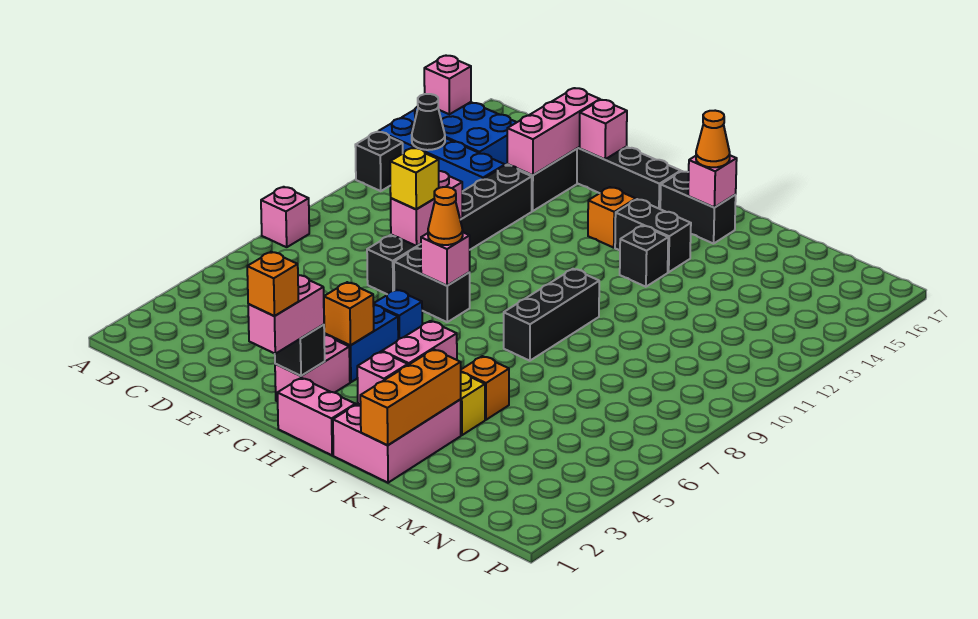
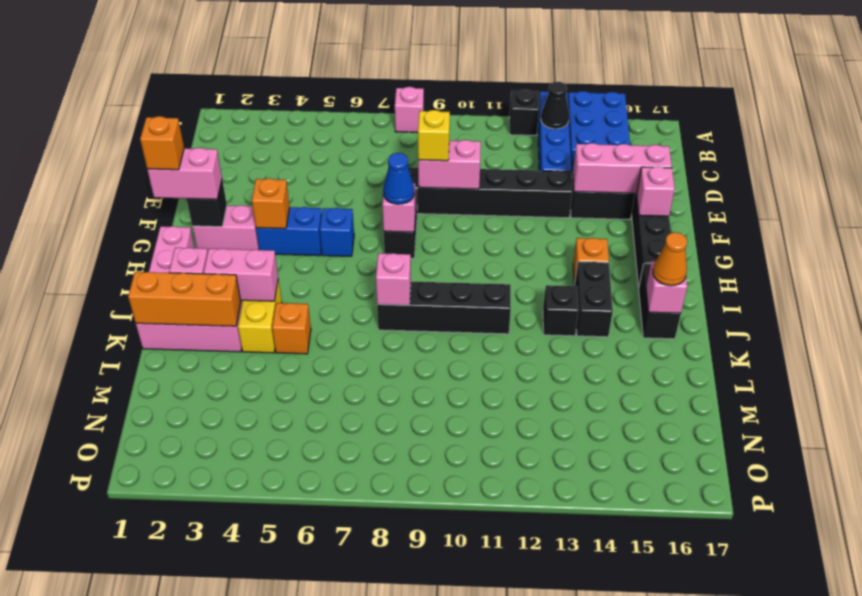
pink brick A15 level 2 -> pink brick J8 level 2
orange cone G8 level 3 -> blue cone G8 level 3
black brick J8:J10 level 1 -> black brick J8:J11 level 1

